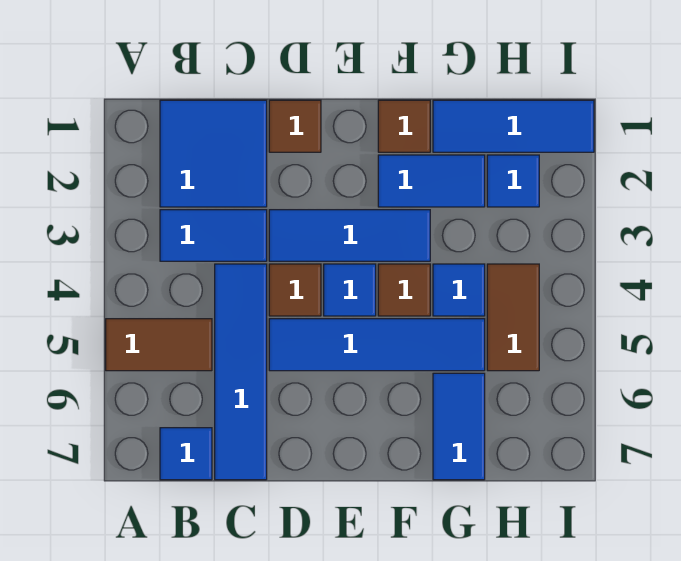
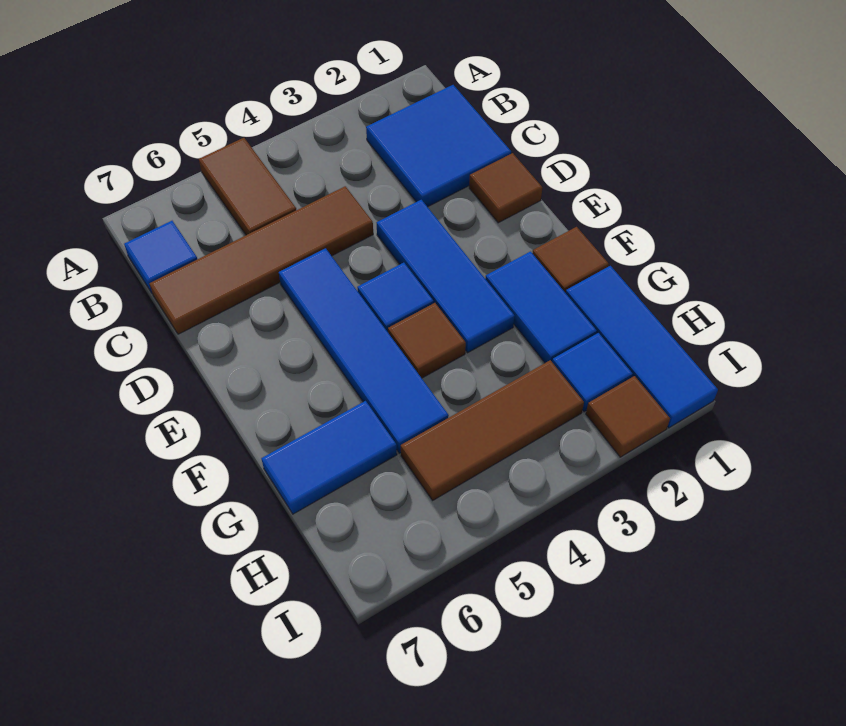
blue tile B3:C3 level 1 -> none
blue tile C4:C7 level 1 -> brown tile C4:C7 level 1
brown tile D4 level 1 -> brown tile I2 level 1
blue tile G4 level 1 -> none
brown tile H4:H5 level 1 -> brown tile H3:H5 level 1

